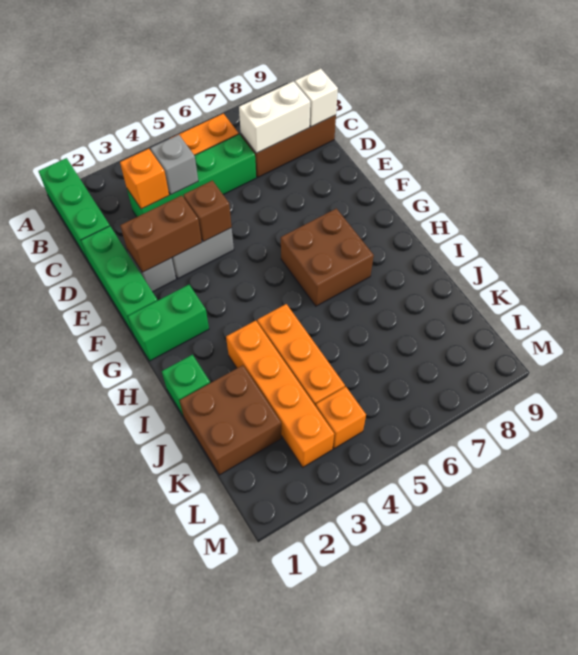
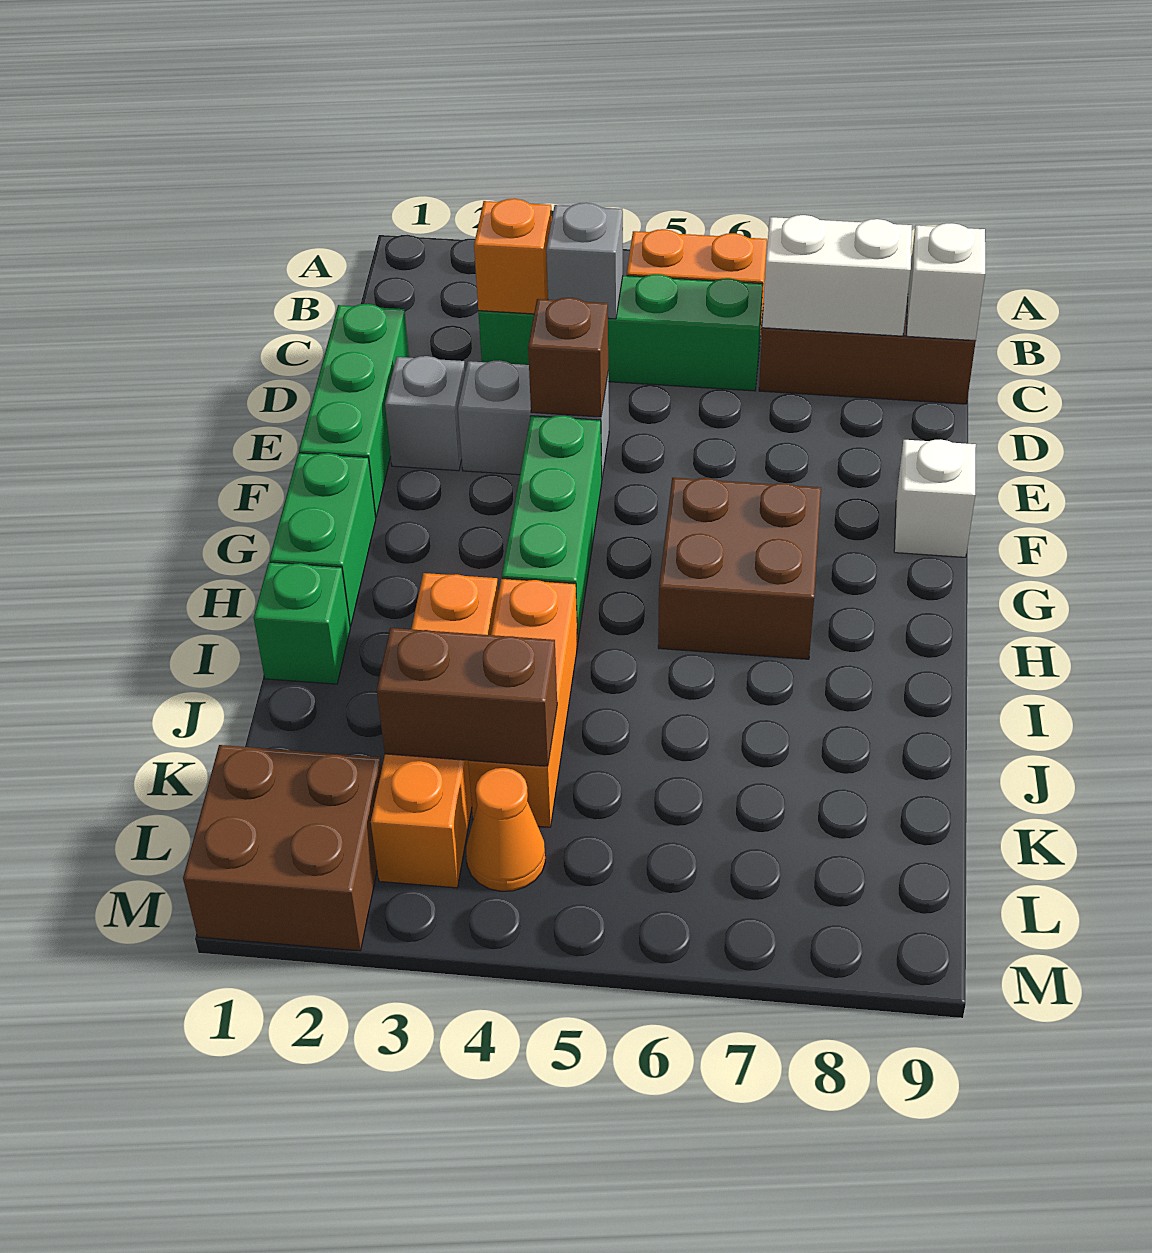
green brick A1:C1 level 1 -> green brick F4:H4 level 1
brown brick E2:E3 level 2 -> brown brick K3:K4 level 2
none -> white brick F9 level 1
green brick G1:G2 level 1 -> green brick G1:H1 level 1
brown brick J1:K2 level 1 -> brown brick L1:M2 level 1
orange brick L4 level 1 -> orange cone L4 level 1

